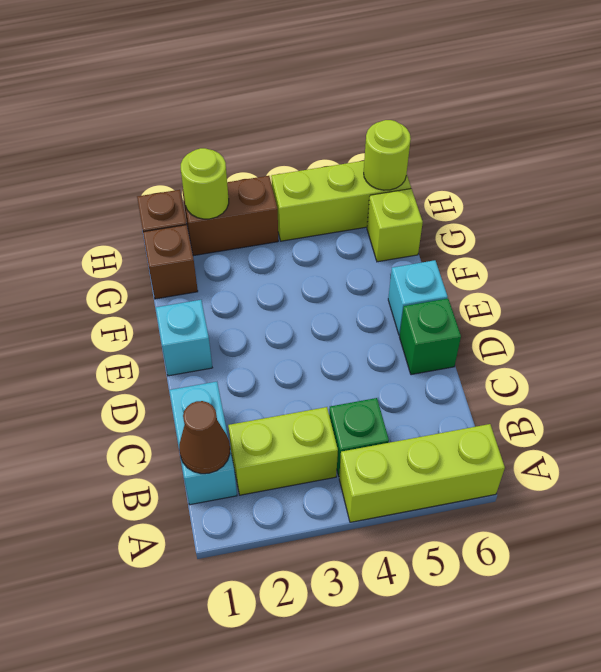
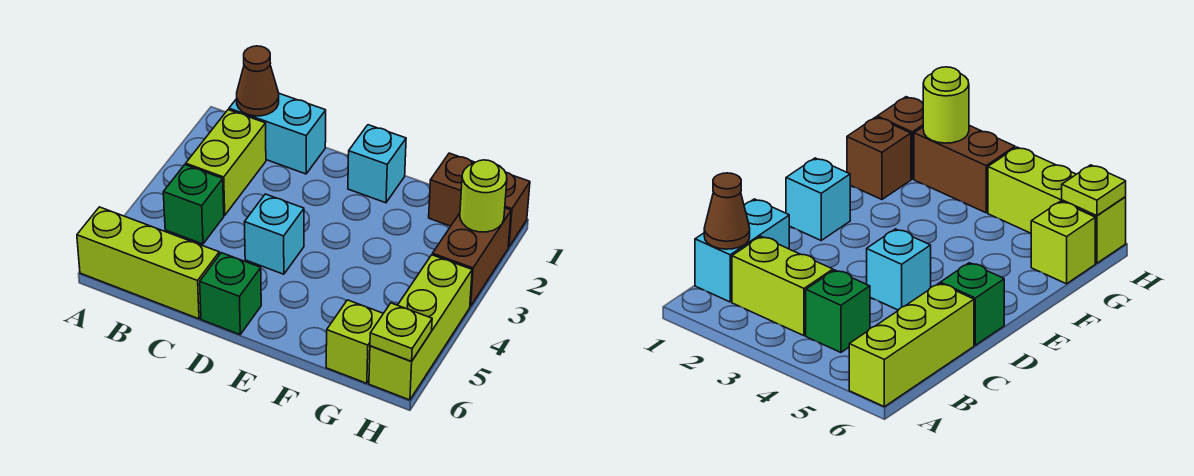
lime brick A4:A6 level 1 -> lime brick A6:C6 level 1
cyan brick E6 level 1 -> cyan brick D4 level 1
lime round brick H6 level 2 -> lime plate H6 level 2

